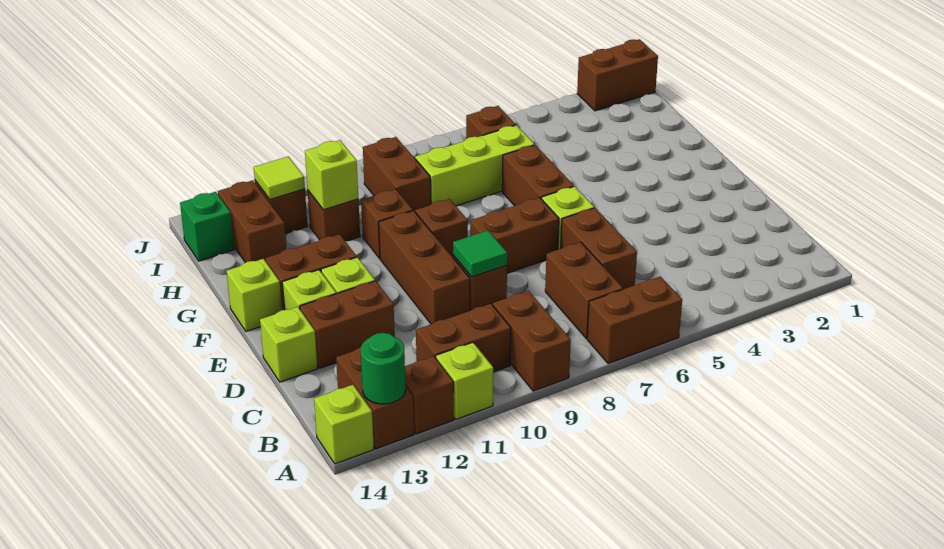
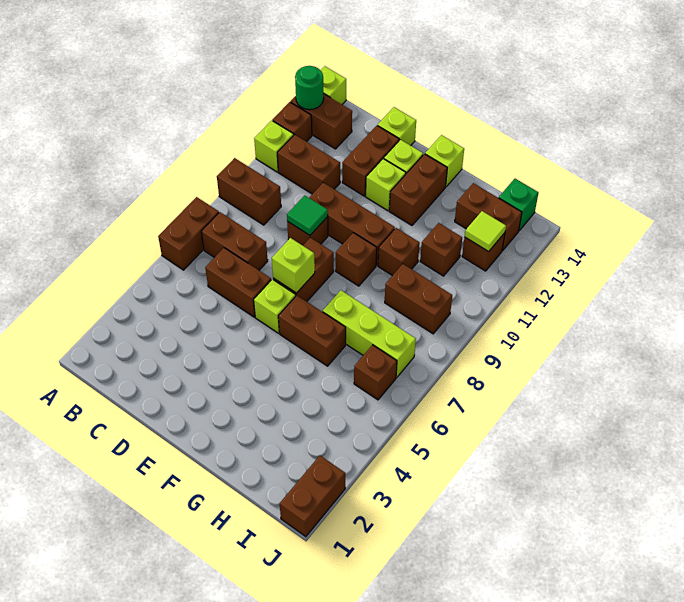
brown brick B10:B11 level 1 -> brown brick B11:C11 level 1
lime brick H6:H8 level 1 -> lime brick G7:I7 level 1
lime brick H11 level 2 -> lime brick E7 level 2

